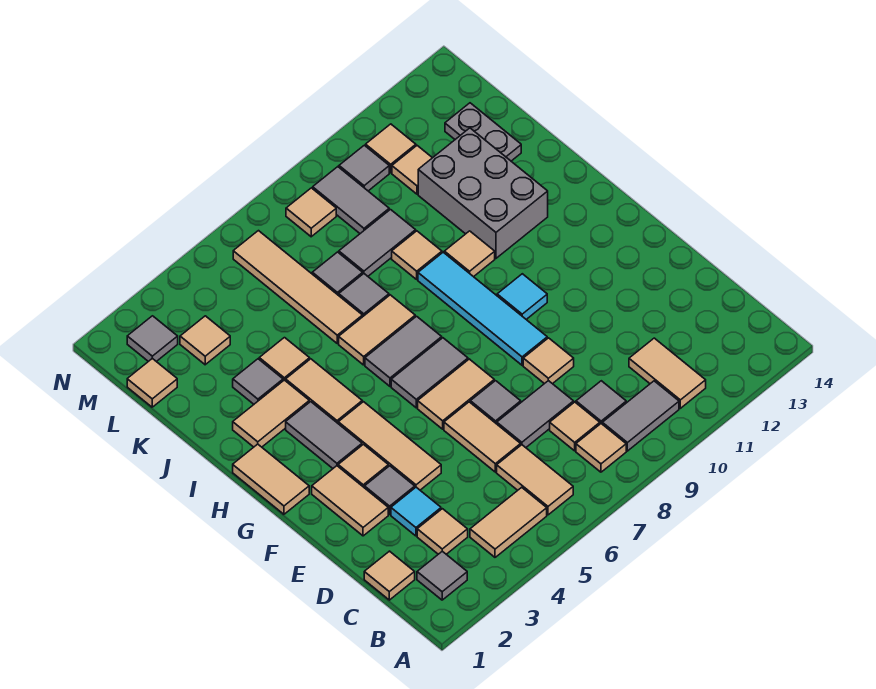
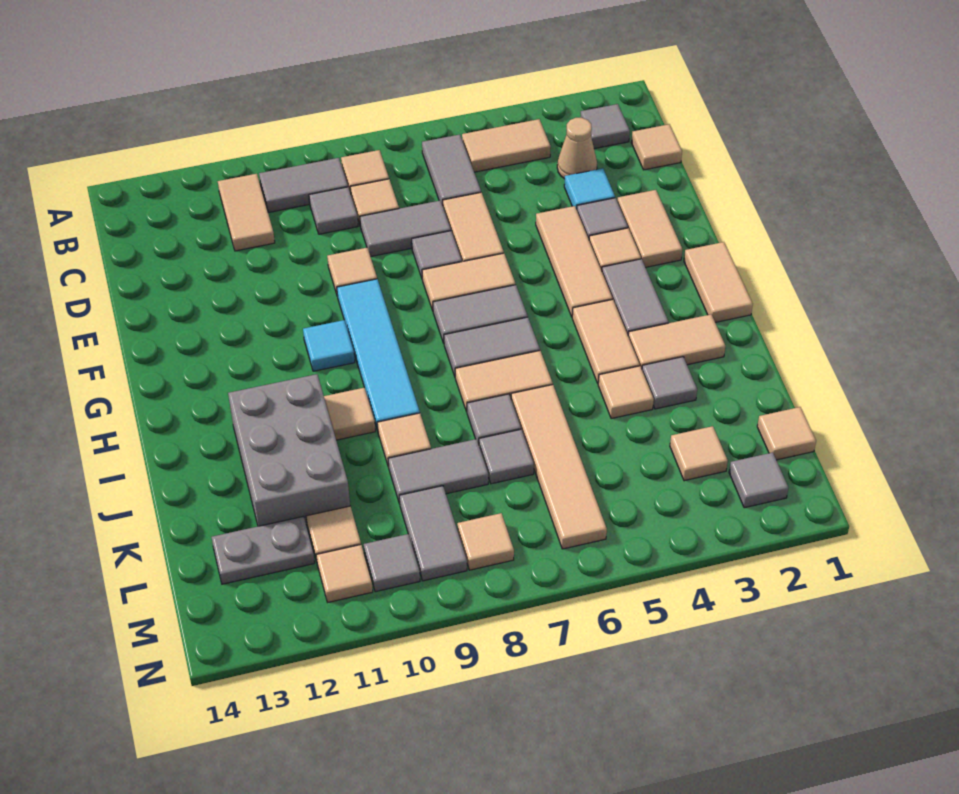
tan tile B6:C6 level 1 -> grey tile B6:C6 level 1
tan tile C3 level 1 -> tan cone C3 level 1
grey plate K13:L13 level 1 -> grey plate L12:L13 level 1

